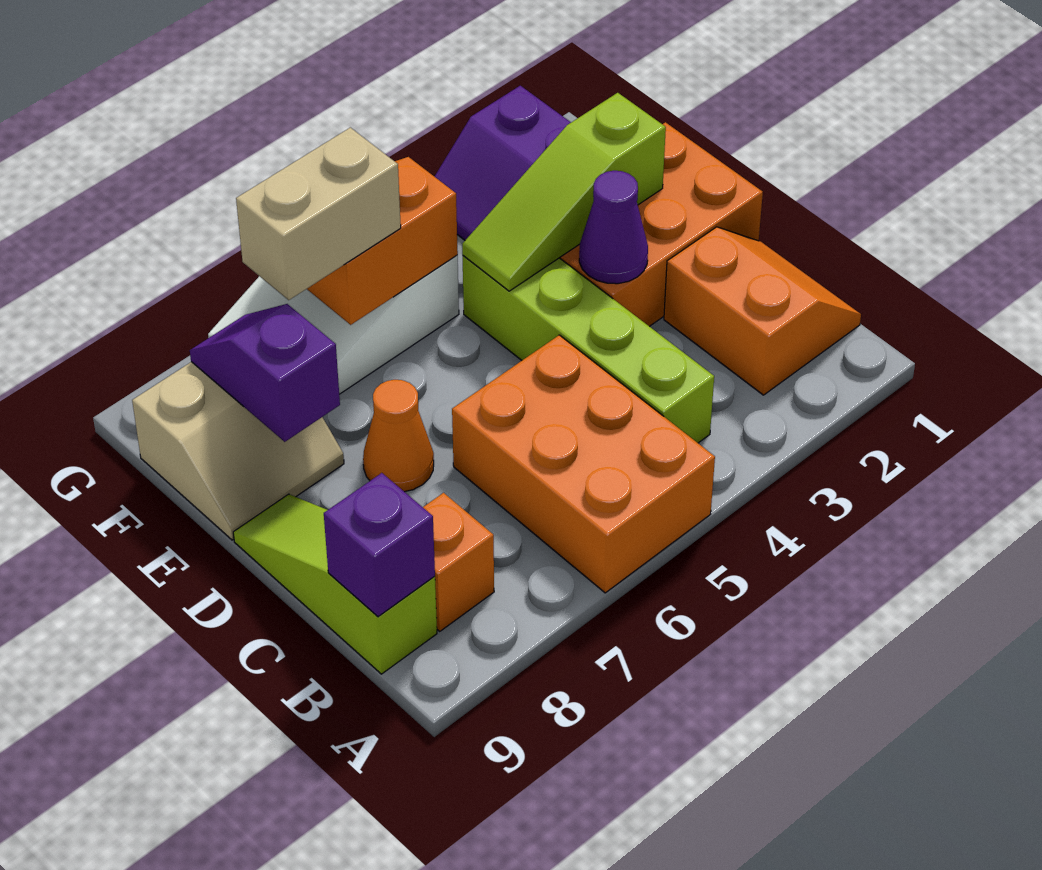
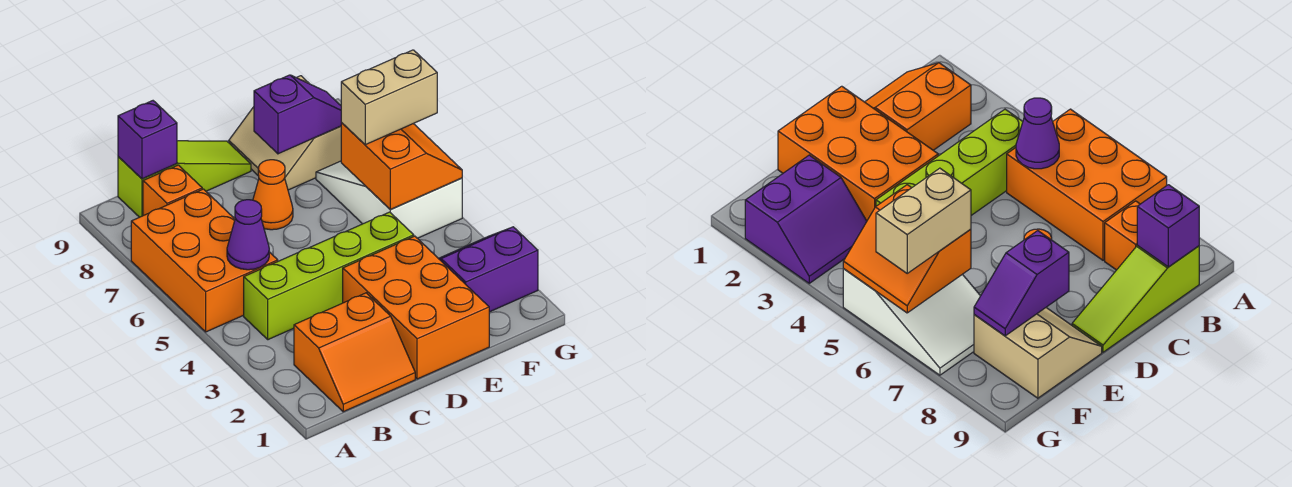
orange brick A5:C6 level 1 -> orange brick A5:B7 level 1
purple cone D3 level 2 -> purple cone B5 level 2
lime slope E2:E4 level 2 top 2 -> none
tan brick F6:F7 level 3 -> tan brick F6:G6 level 3

